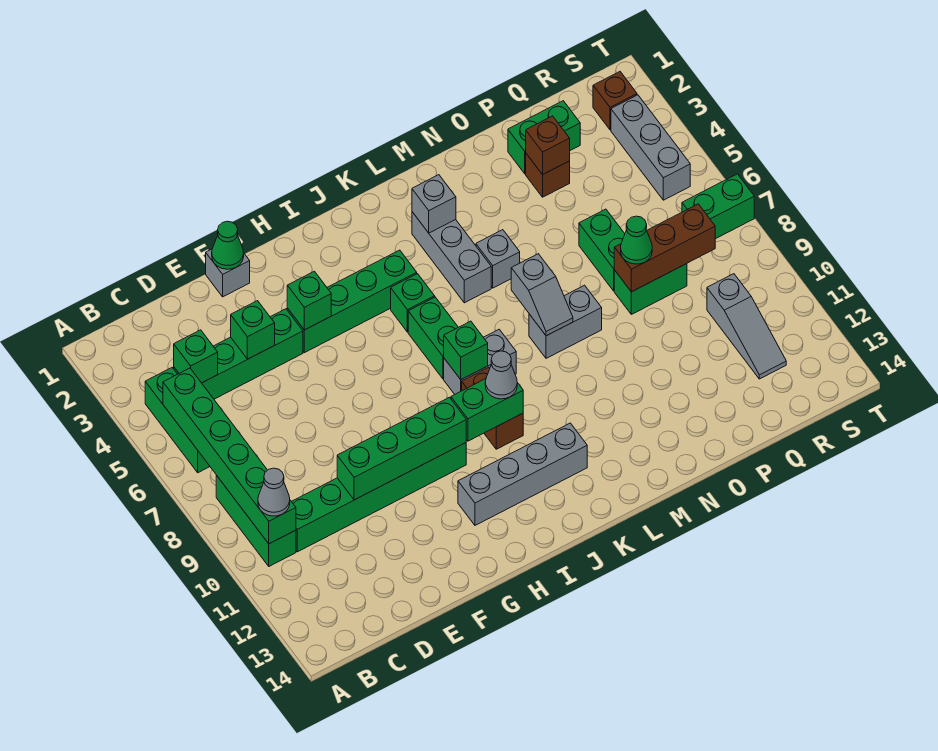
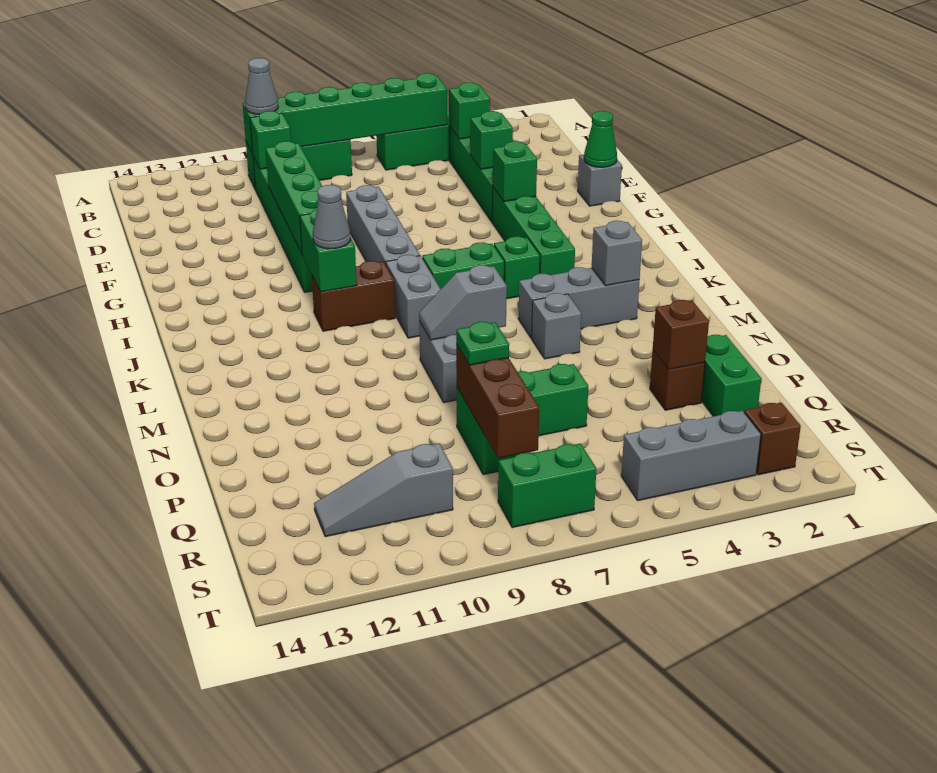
grey brick H12:K12 level 1 -> grey brick F8:I8 level 1
green brick J8 level 2 -> green brick C10 level 2
green cone P8 level 3 -> green plate P8 level 3
green brick S7:T7 level 1 -> green brick S7:S8 level 1

